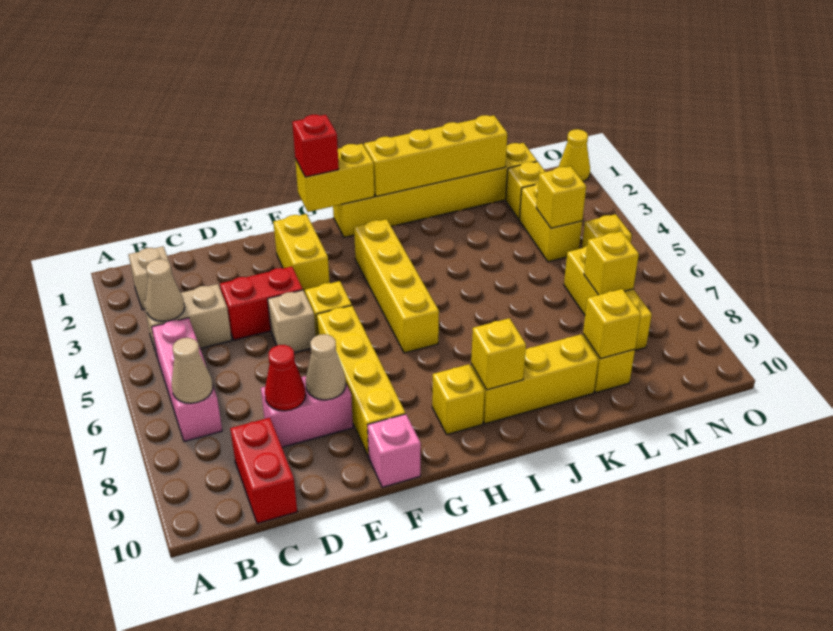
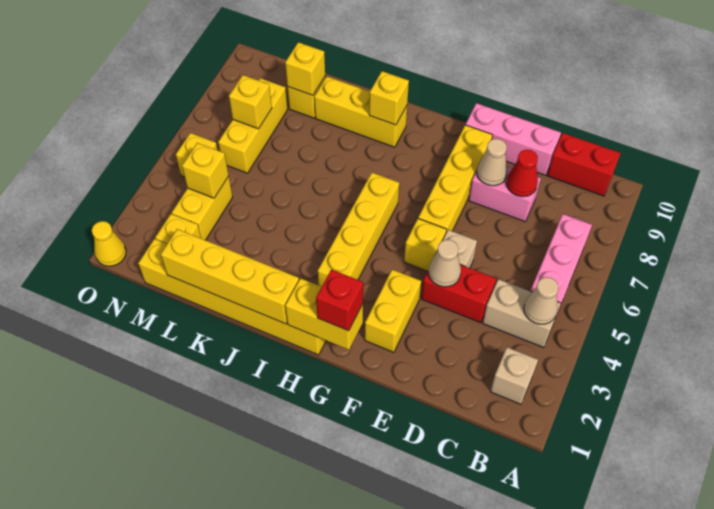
tan cone B7 level 2 -> tan cone E4 level 2
red brick C9:C10 level 1 -> red brick B10:C10 level 1
pink brick F10 level 1 -> pink brick D10:F10 level 1
yellow brick H9 level 1 -> none

